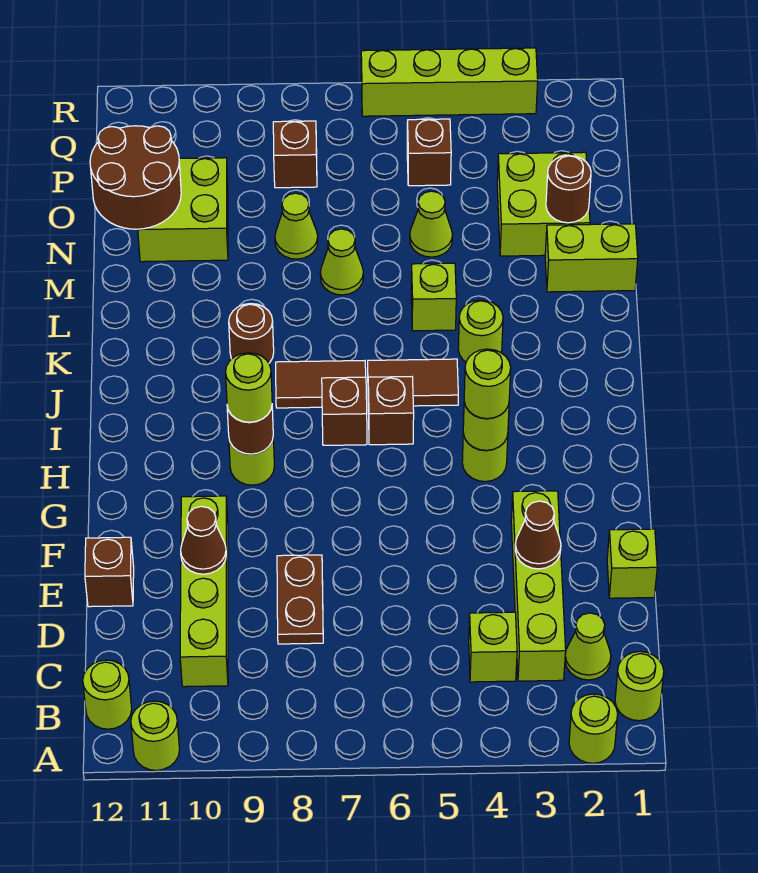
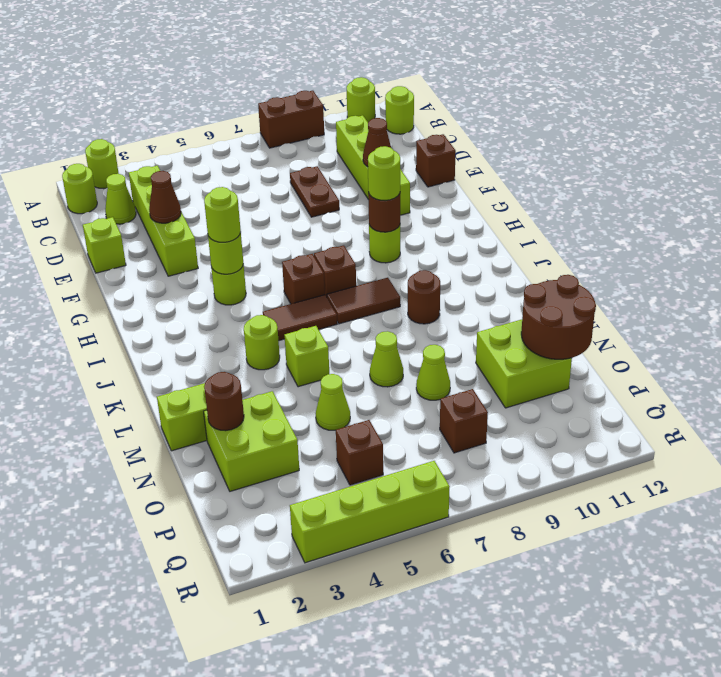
none -> brown brick A8:A9 level 1
lime brick C4 level 1 -> none

